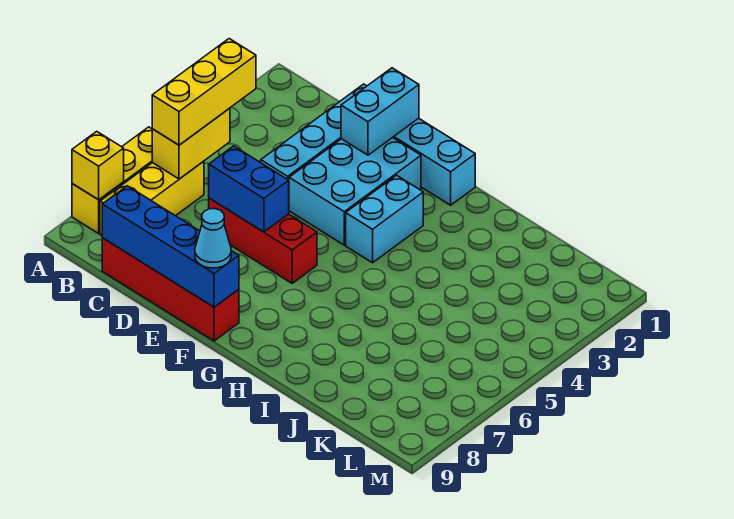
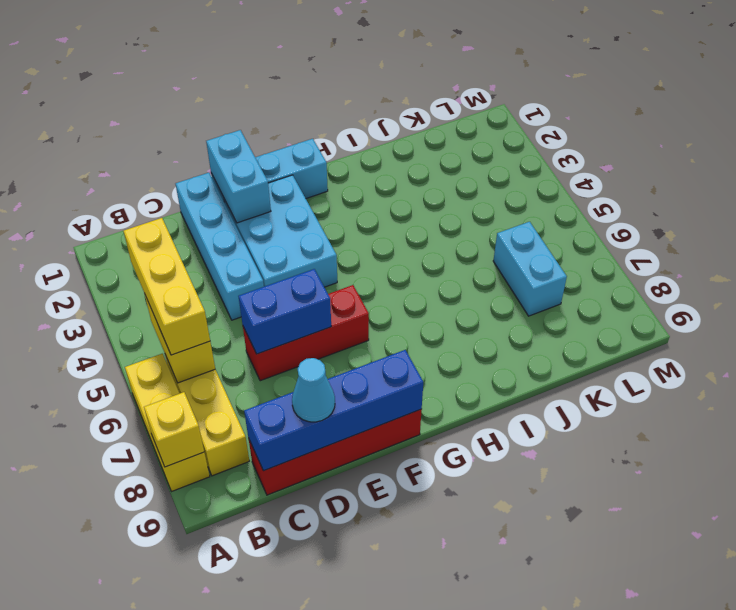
cyan cone F9 level 3 -> cyan cone D9 level 3
cyan brick G3:G4 level 1 -> cyan brick K6:K7 level 1

